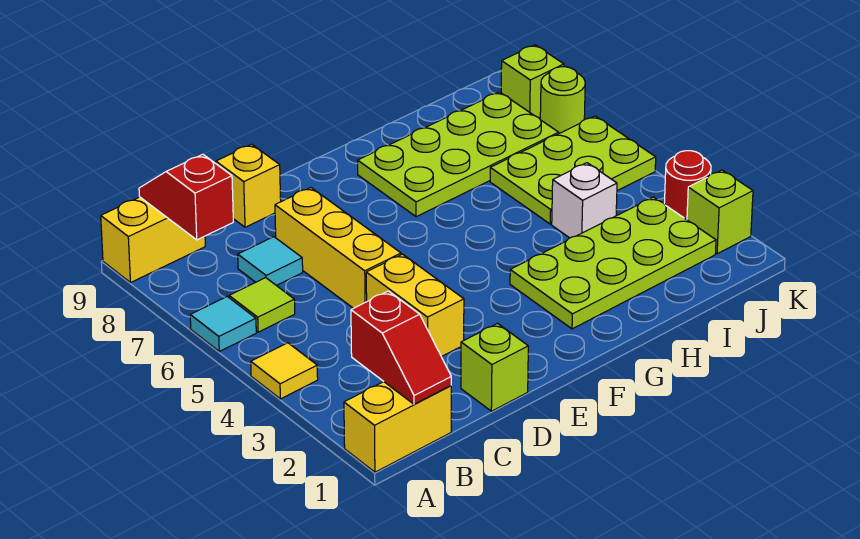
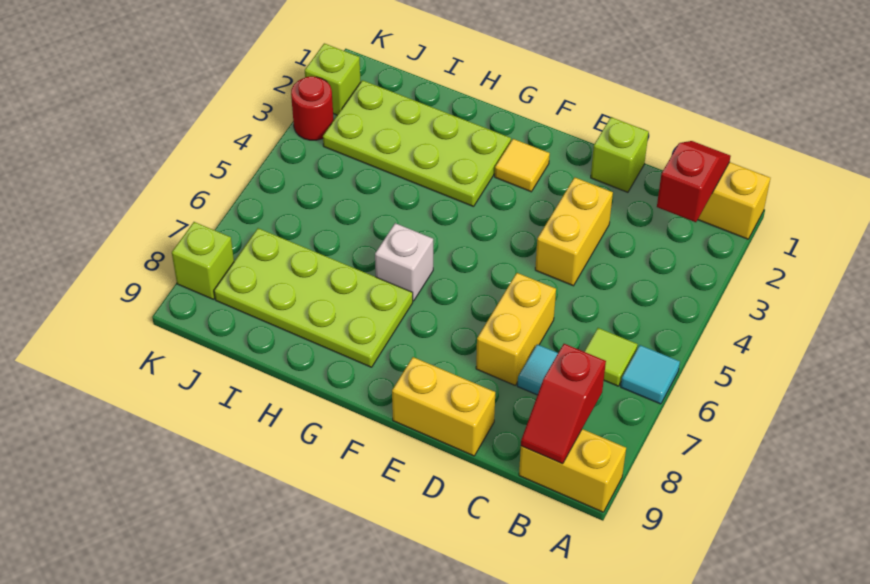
yellow tile A4 level 1 -> yellow tile F2 level 1
yellow brick D5:D7 level 1 -> yellow brick D6:D7 level 1
yellow brick D9 level 1 -> yellow brick D9:E9 level 1
white brick I4 level 1 -> white brick G6 level 1
lime plate I5:K6 level 1 -> none
lime round brick K7 level 1 -> none

